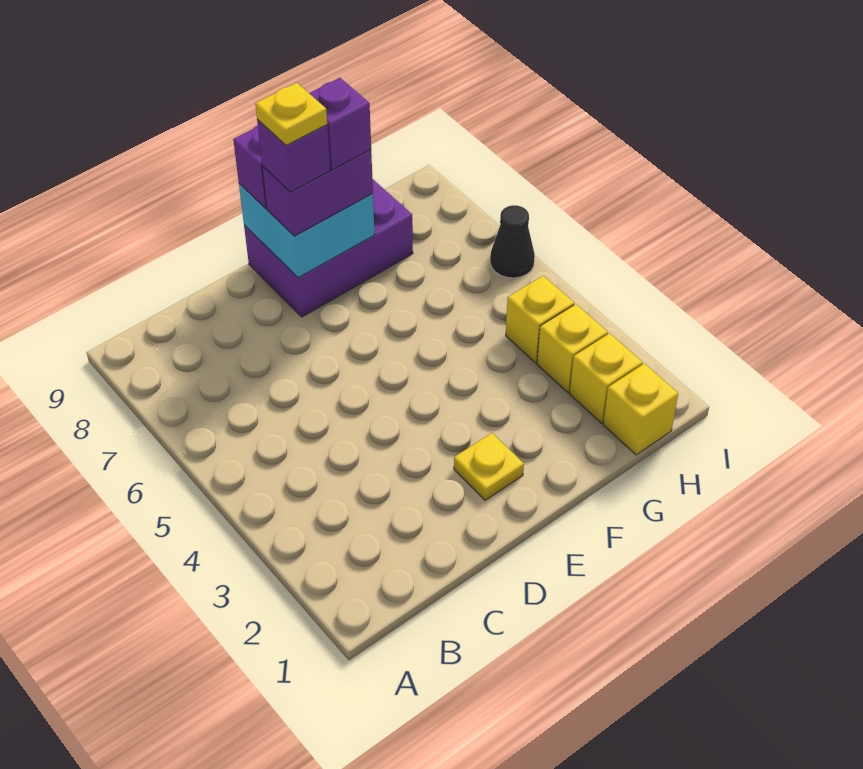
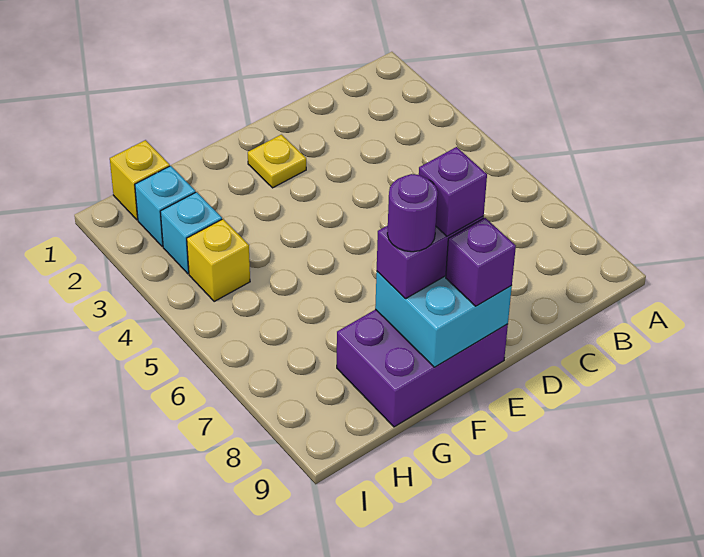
yellow plate E8 level 5 -> none
purple brick F8 level 4 -> purple round brick F8 level 4
yellow brick H2 level 1 -> cyan brick H2 level 1
yellow brick H3 level 1 -> cyan brick H3 level 1
black cone I6 level 1 -> none

